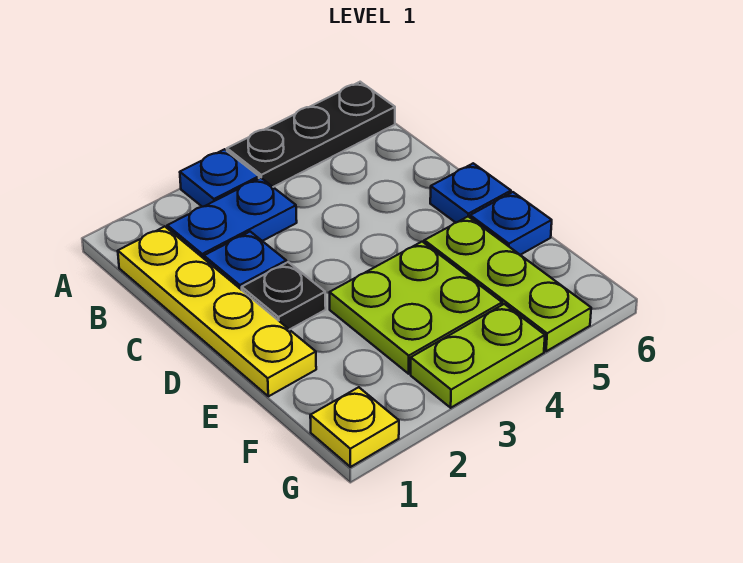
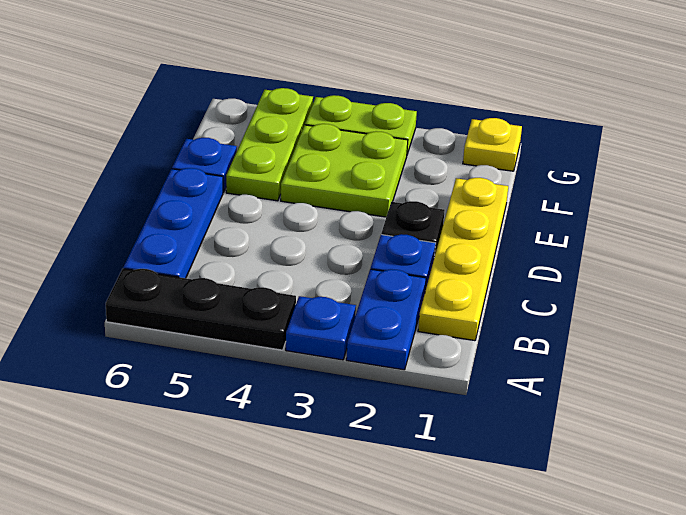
blue plate B2:B3 level 1 -> blue plate A2:B2 level 1
blue plate D6 level 1 -> blue plate B6:D6 level 1

